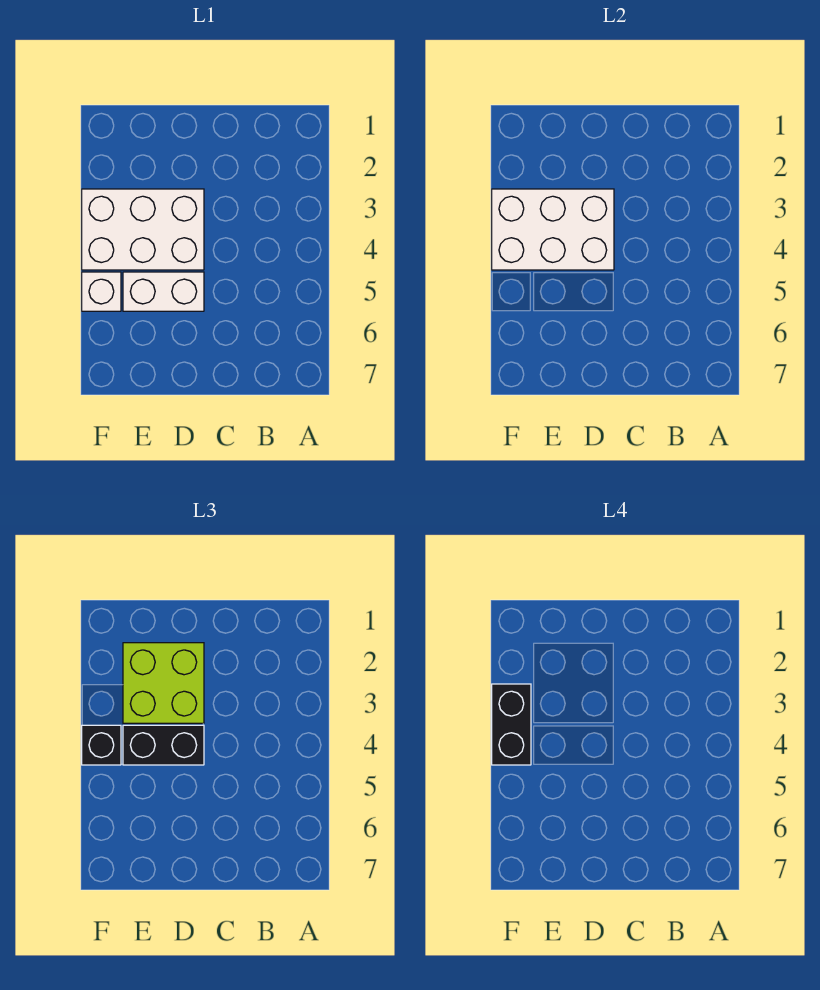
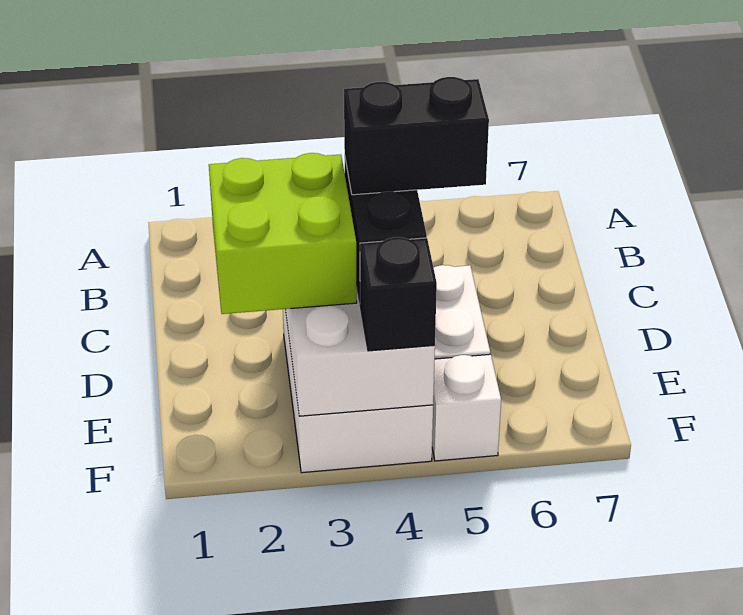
black brick F3:F4 level 4 -> black brick D4:D5 level 4

